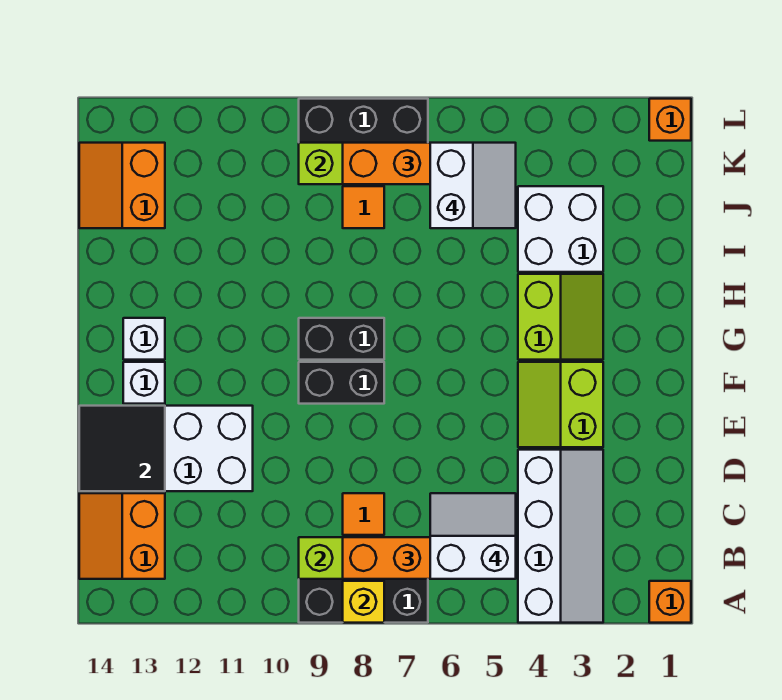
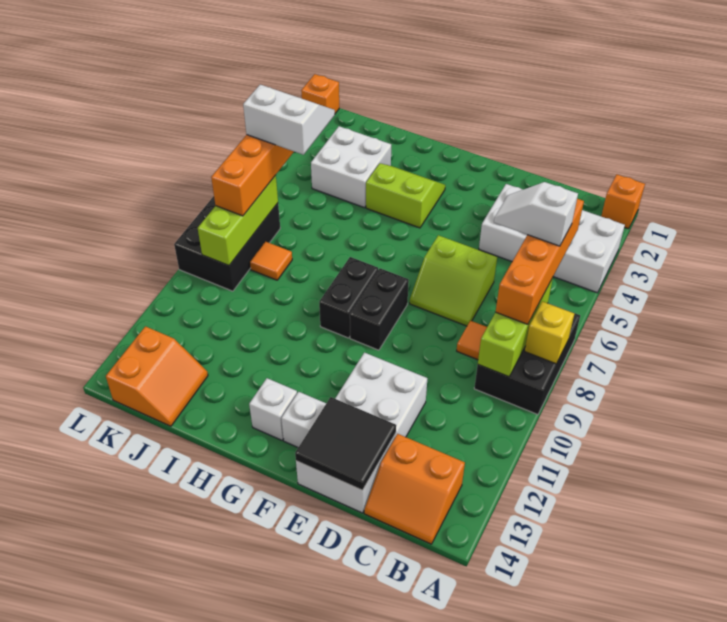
white slope A3:D4 level 1 top 4 -> white brick A3:D4 level 1
white slope B5:C6 level 4 top B -> white slope B6:C6 level 4 top B
lime slope E3:F4 level 1 top 3 -> lime slope D6:E7 level 1 top 6
orange slope J13:K14 level 1 top 13 -> orange slope J13:K14 level 1 top K

